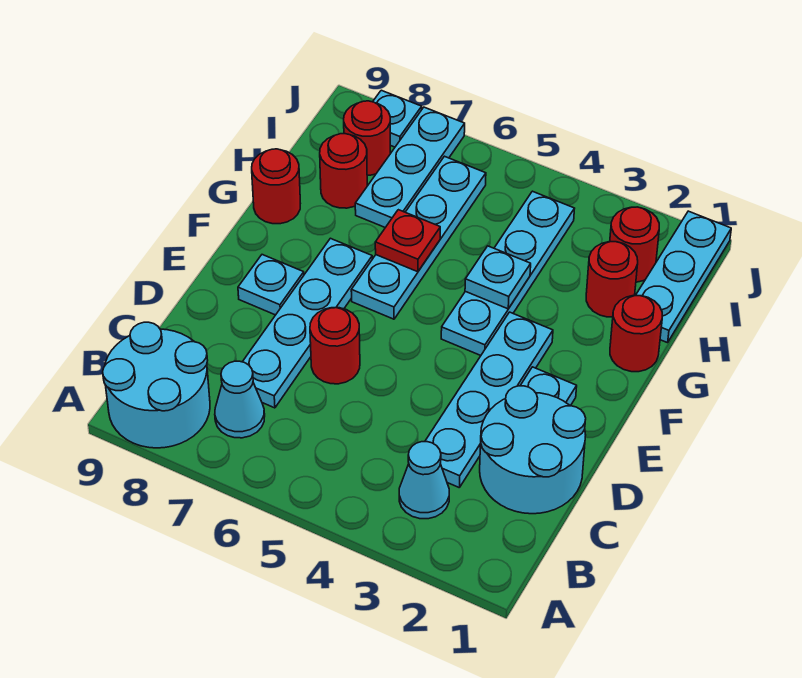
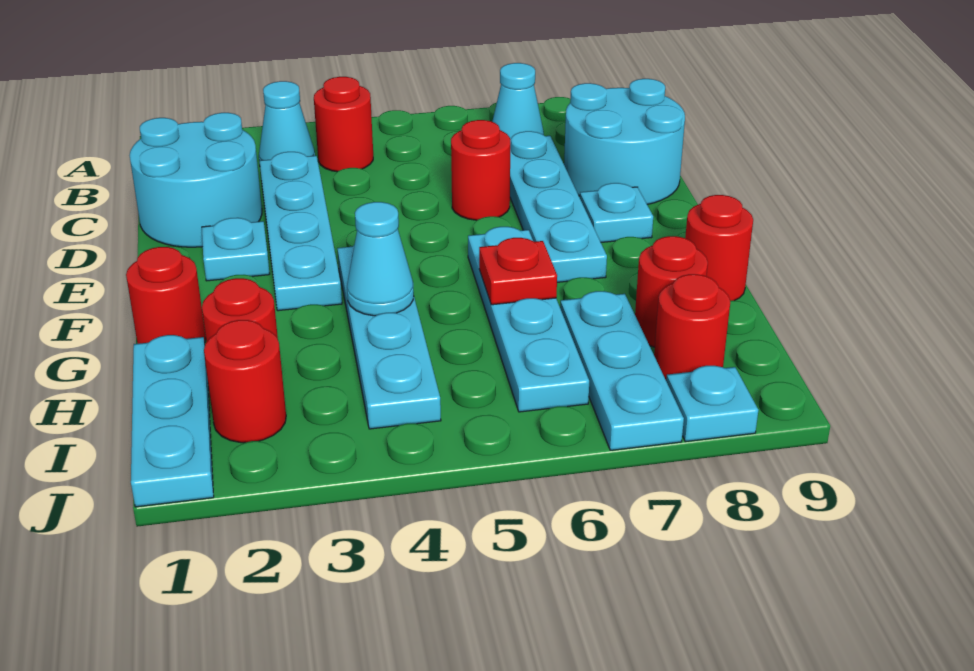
cyan round brick A8:B9 level 1 -> cyan round brick C8:D9 level 1
none -> red round brick B4 level 1
cyan plate G4 level 2 -> cyan cone G4 level 2

